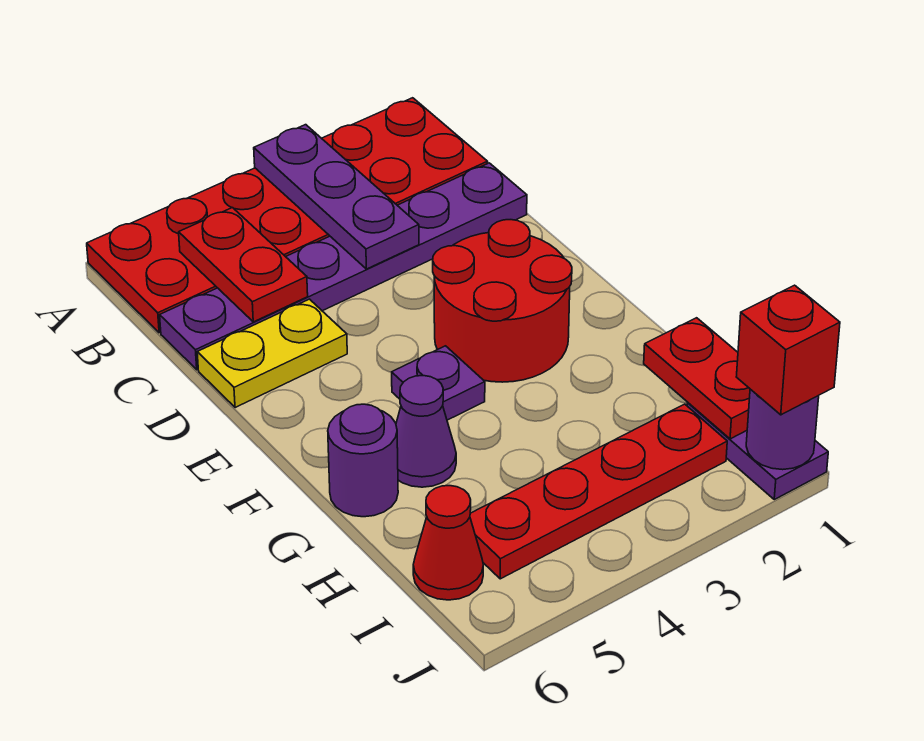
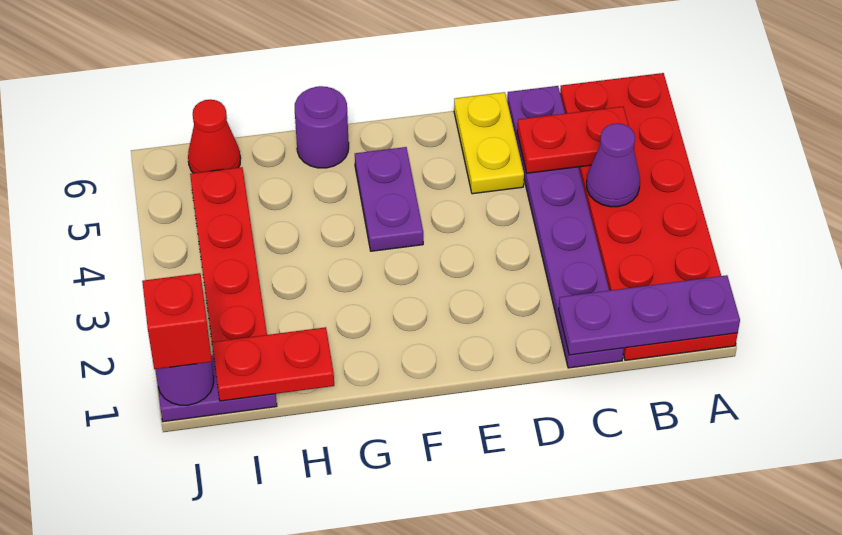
purple plate A3:C3 level 2 -> purple plate A1:C1 level 2
red round brick E2:F3 level 1 -> none
purple plate F4 level 1 -> purple plate F4:F5 level 1
purple cone G5 level 1 -> purple cone B4 level 2

